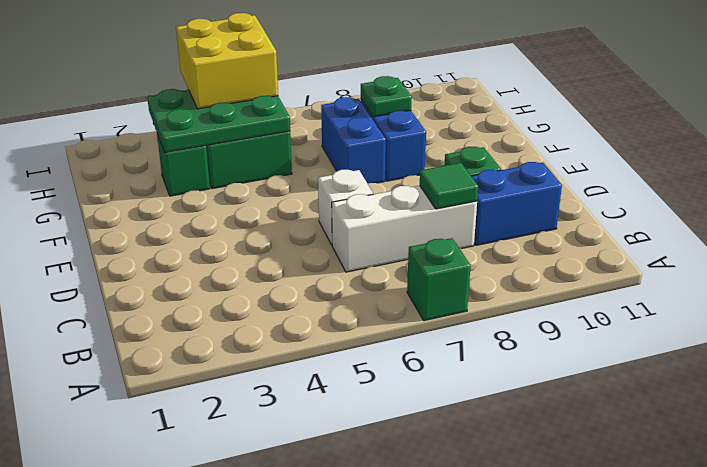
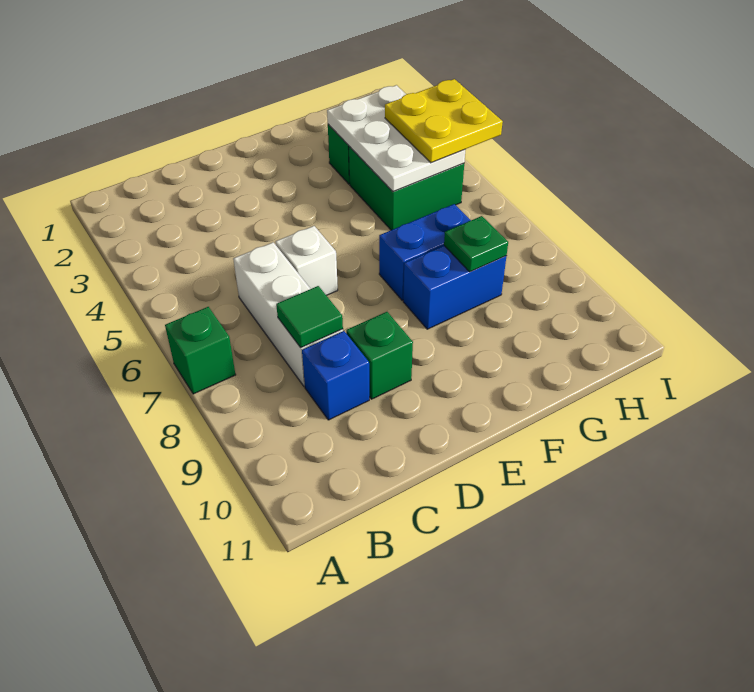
blue brick C9:C10 level 1 -> blue brick C9 level 1
green plate G3:H5 level 2 -> white plate G3:H5 level 2
yellow brick H4:I5 level 3 -> yellow plate H4:I5 level 3

